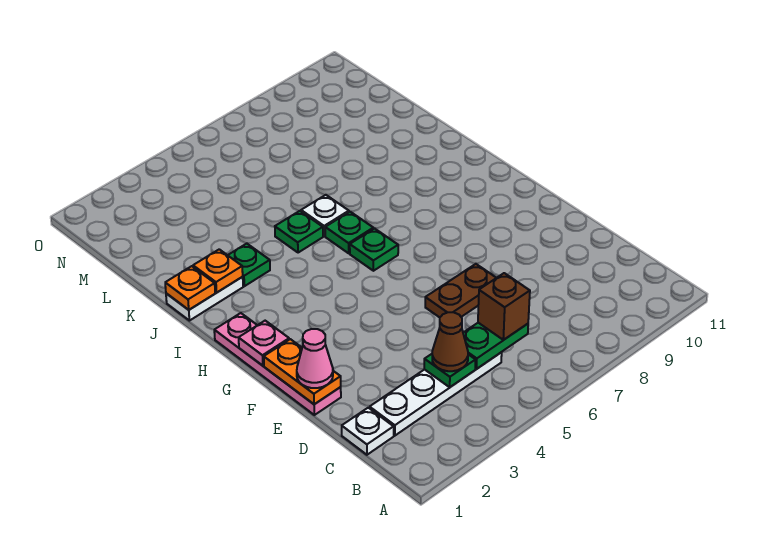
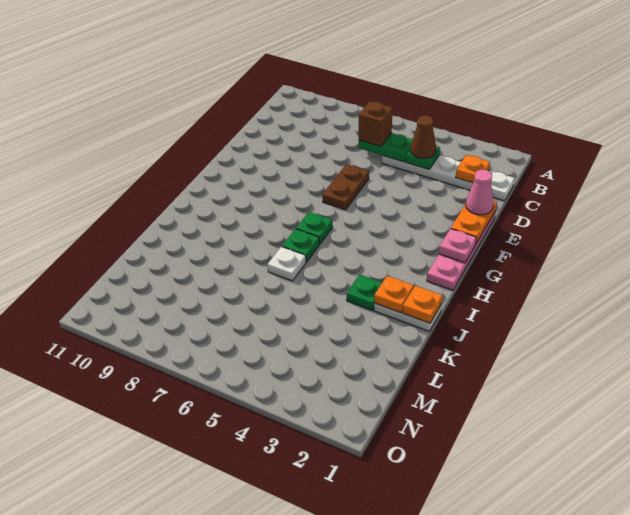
none -> orange plate C2 level 2
brown plate E6:E7 level 1 -> brown plate E6:F6 level 1
green plate J5 level 1 -> none

